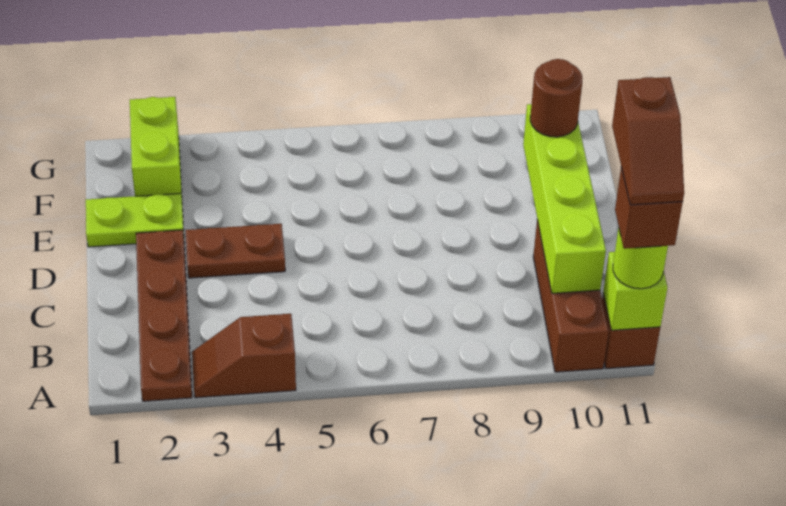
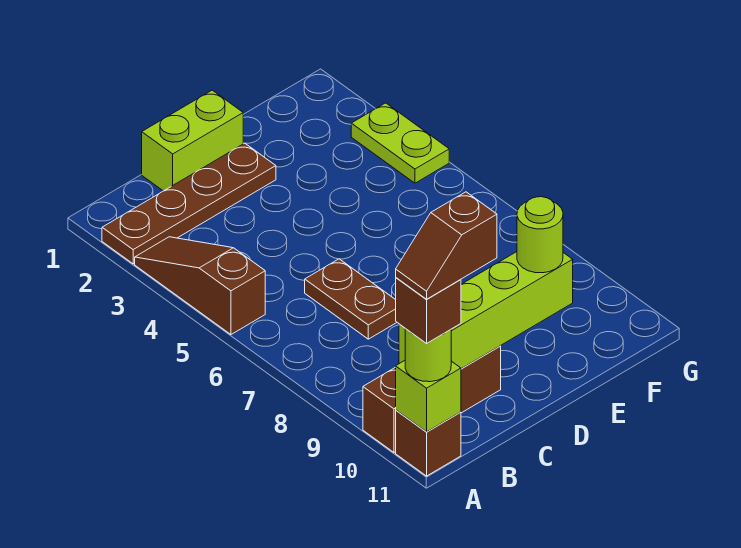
brown slope A3:A4 level 1 top 4 -> brown slope A3:A5 level 1 top 5
brown plate D3:D4 level 1 -> brown plate C6:C7 level 1
lime plate E1:E2 level 1 -> lime plate G3:G4 level 1
brown round brick E10 level 3 -> lime round brick E10 level 3
lime brick F2:G2 level 1 -> lime brick C1:D1 level 1

